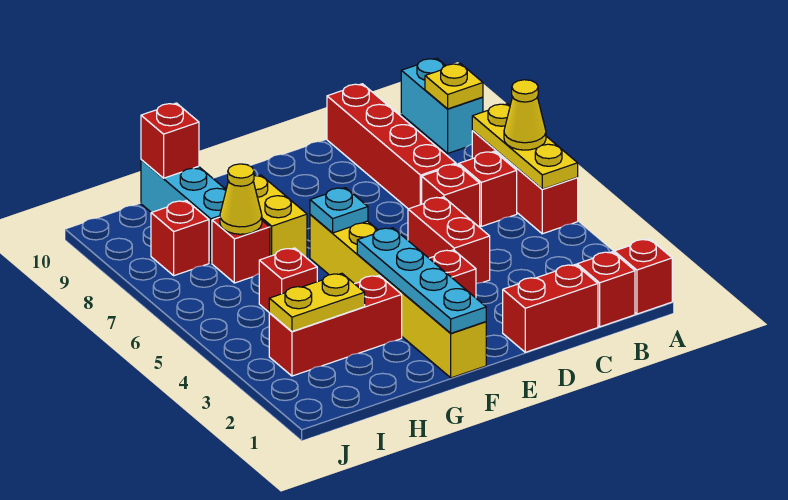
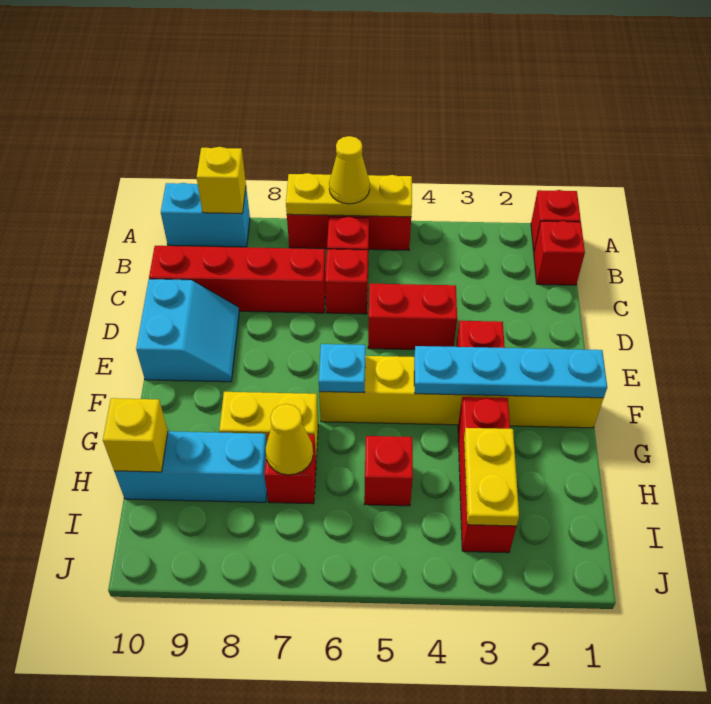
yellow plate A9 level 2 -> yellow brick A9 level 2
red brick C1:D1 level 1 -> none
none -> cyan slope D9:E10 level 1 top 10
red brick H10 level 2 -> yellow brick H10 level 2
red brick I8 level 1 -> none

